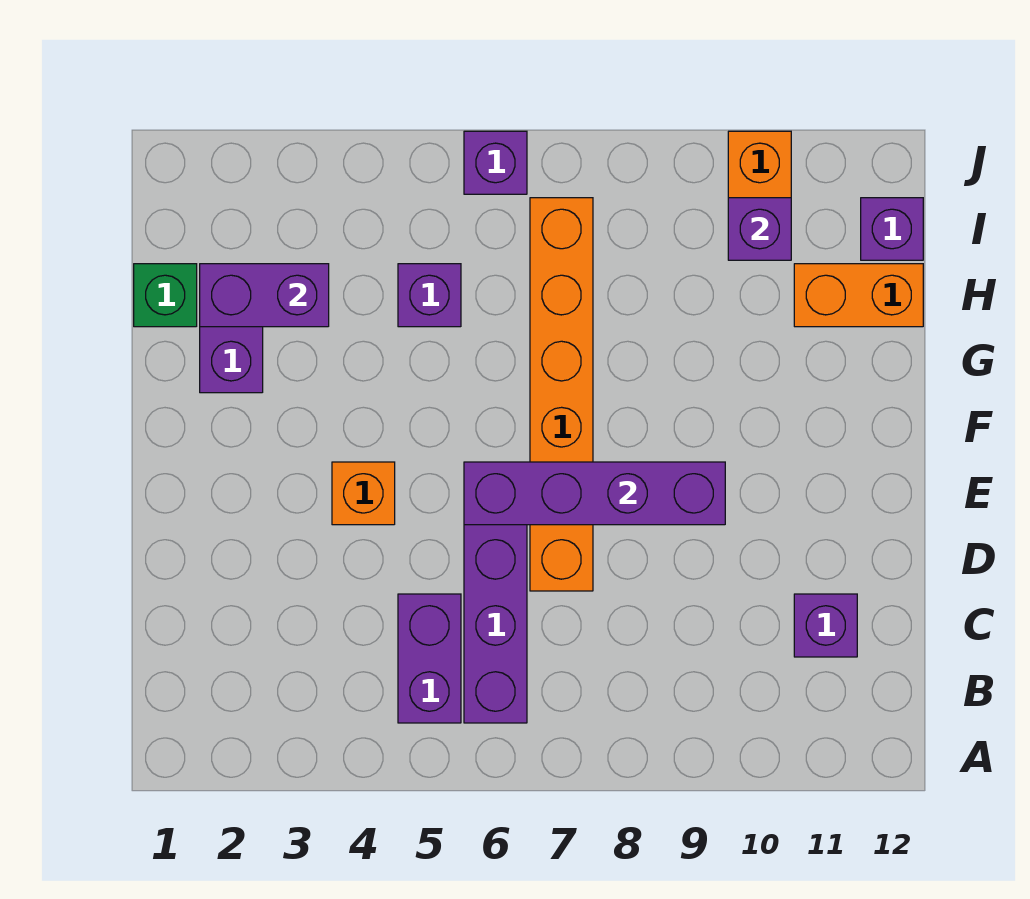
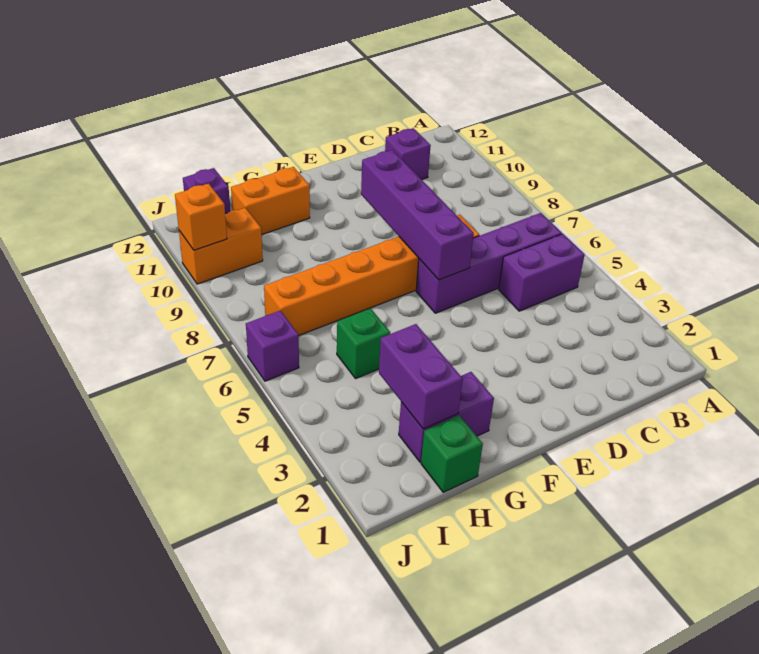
orange brick E4 level 1 -> orange brick J10 level 2
purple brick H5 level 1 -> green brick H5 level 1
orange brick H11:H12 level 1 -> orange brick G11:H11 level 1
purple brick I10 level 2 -> none

